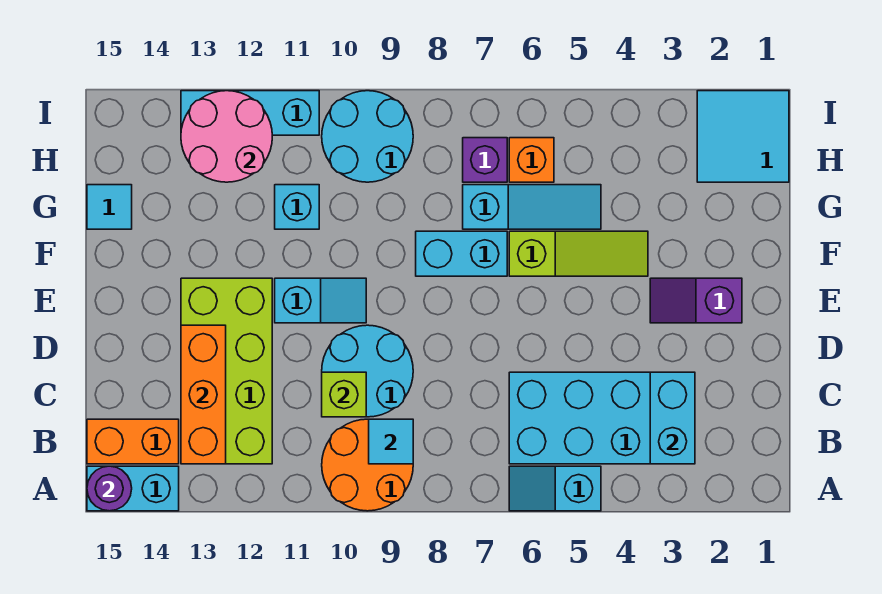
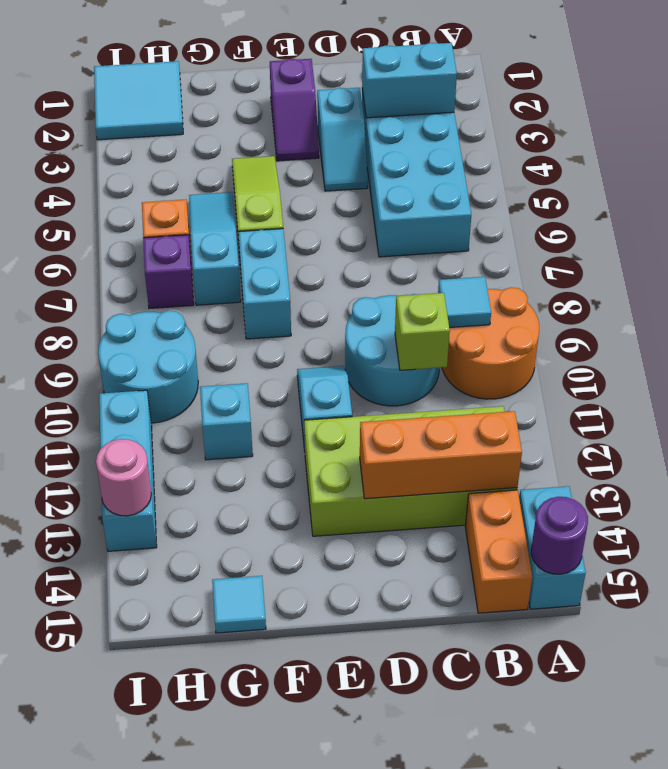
cyan slope A5:A6 level 1 top 5 -> cyan slope D3:D4 level 1 top 3
pink round brick H12:I13 level 2 -> pink round brick I13 level 2

